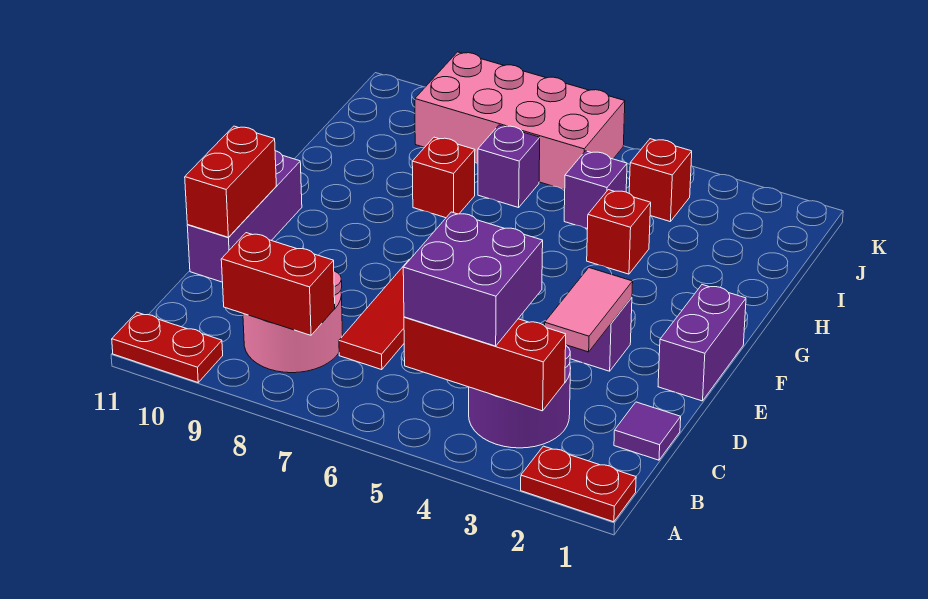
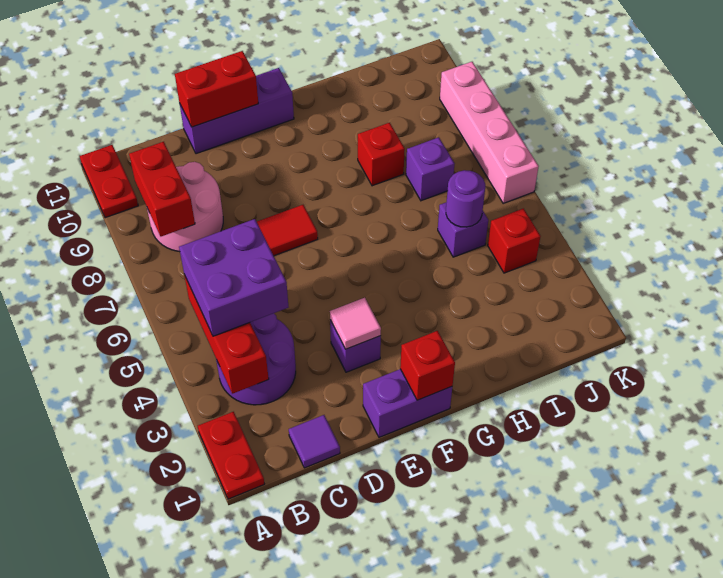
pink tile D3:E3 level 2 -> pink tile E3 level 2
red brick H4 level 1 -> red brick F1 level 2
none -> purple round brick I5 level 2
pink brick J6:K9 level 1 -> pink brick K6:K9 level 1

